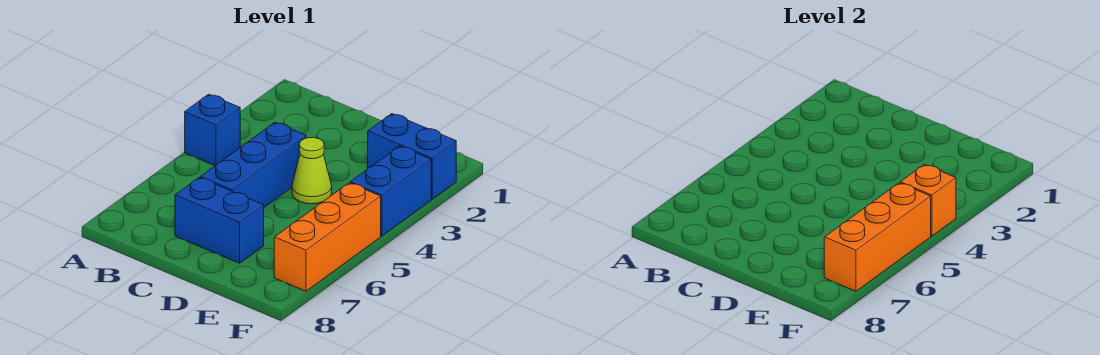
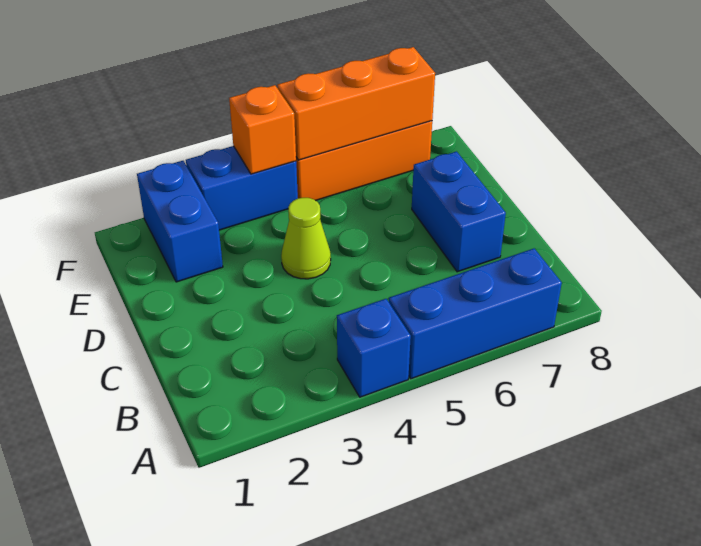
blue brick C4:C6 level 1 -> blue brick A5:A7 level 1

